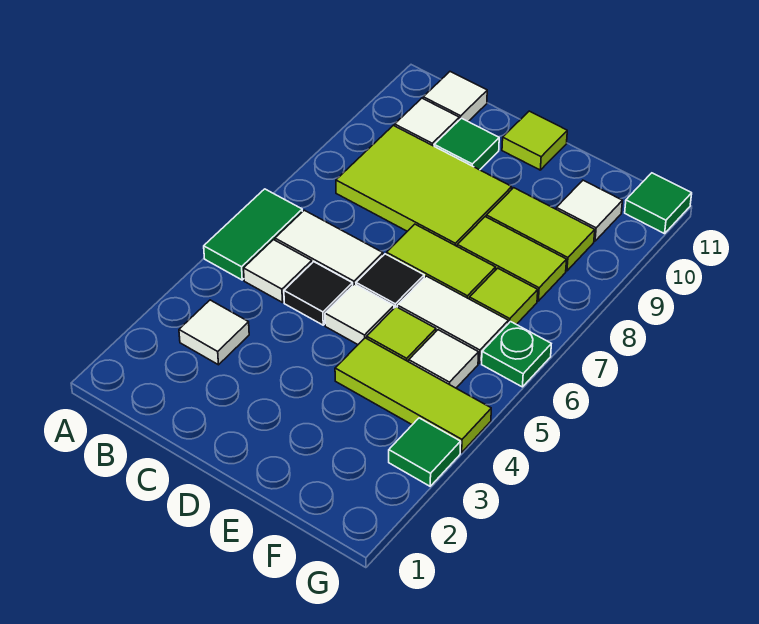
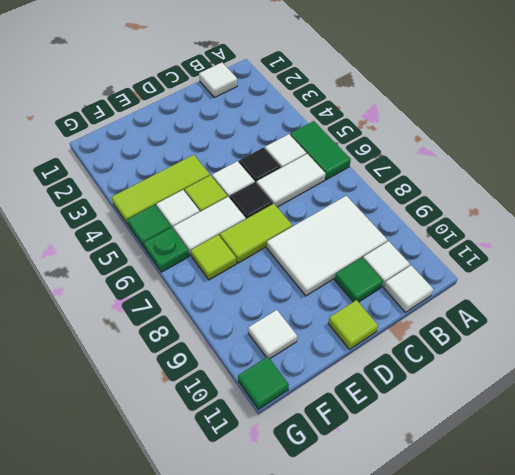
white tile B3 level 1 -> white tile B1 level 1
lime tile B8:D9 level 1 -> white tile B8:D9 level 1
lime tile E8:F8 level 1 -> none
lime tile E9:F9 level 1 -> none
green tile G3 level 1 -> green tile G5 level 1

